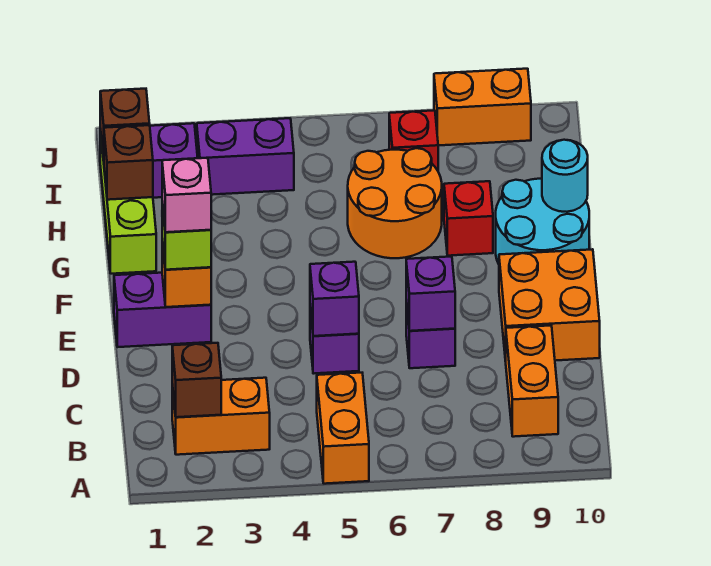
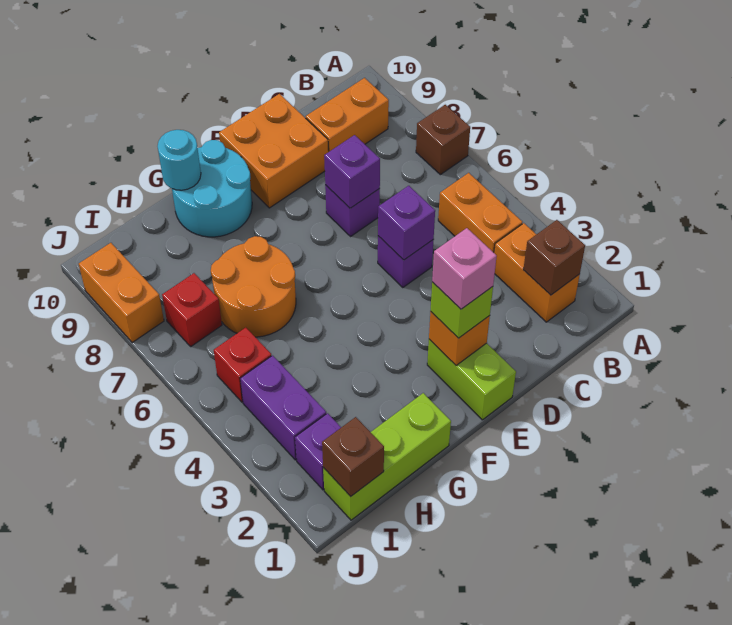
orange brick A5:B5 level 1 -> orange brick B4:B5 level 1
purple brick E1:E2 level 1 -> lime brick E1:E2 level 1
red brick G8 level 1 -> red brick I5 level 1
brown brick H1 level 2 -> brown brick A7 level 1

